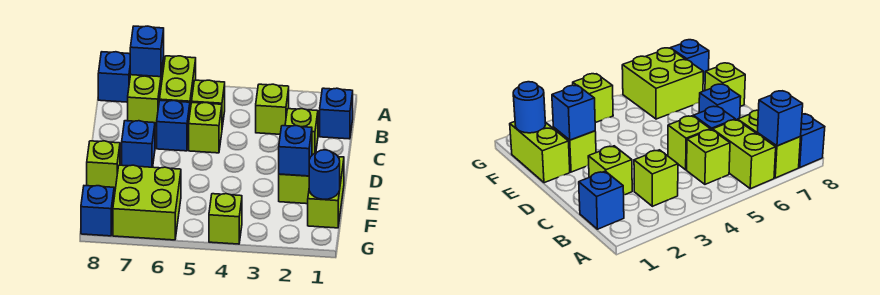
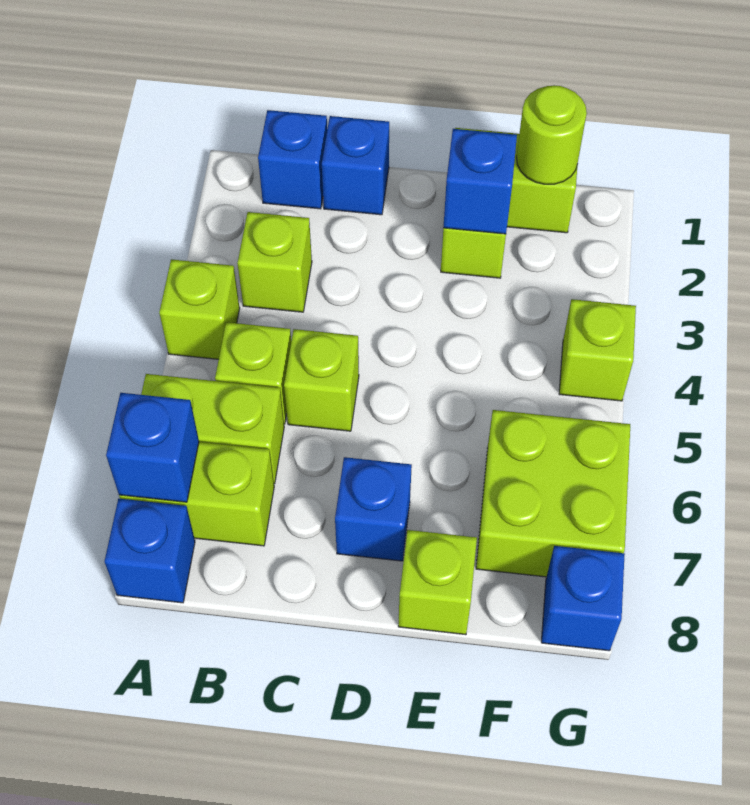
lime brick C2 level 1 -> lime brick A4 level 1
blue brick C6 level 1 -> blue brick C1 level 1
blue round brick F1 level 2 -> lime round brick F1 level 2

